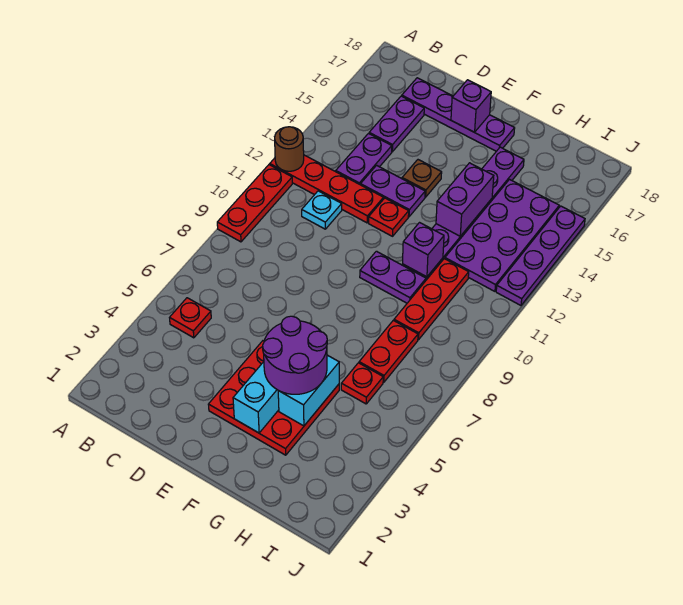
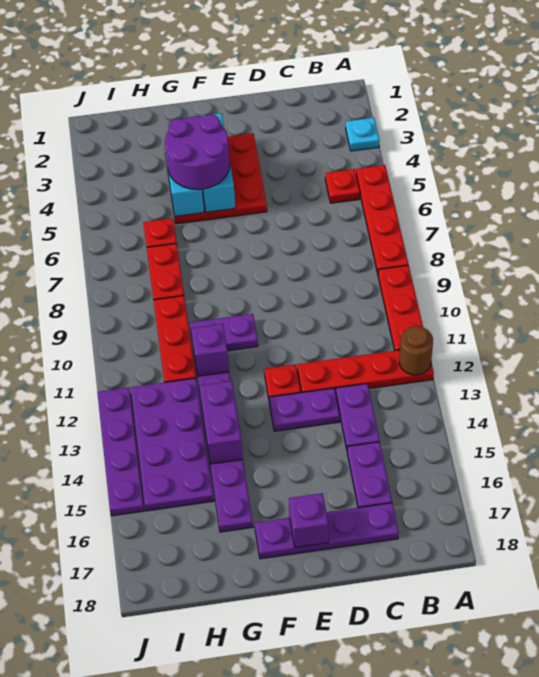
none -> red plate A5:A8 level 1
cyan plate C11 level 1 -> cyan plate A3 level 1
brown plate E14 level 1 -> none

